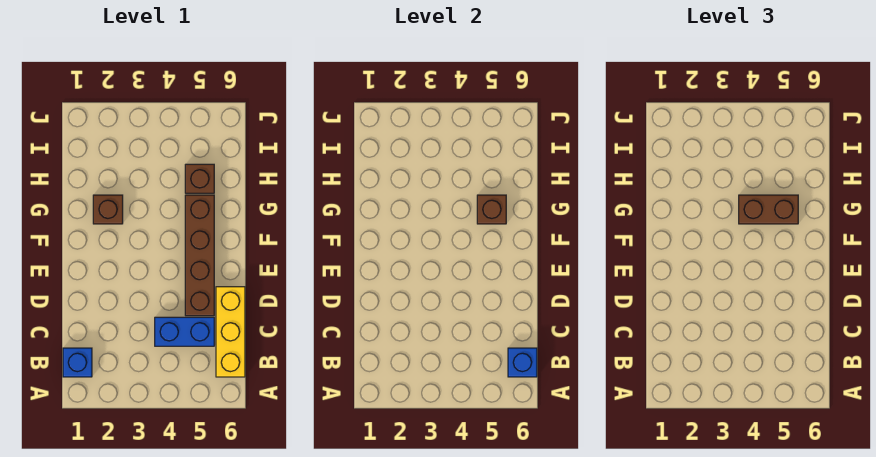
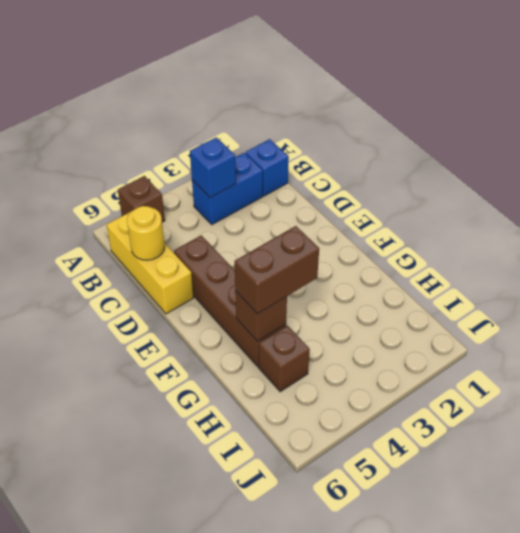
blue brick B6 level 2 -> blue brick B3 level 2
blue brick C4:C5 level 1 -> blue brick B2:B3 level 1
none -> yellow round brick C6 level 2
brown brick G2 level 1 -> brown brick A5 level 1

